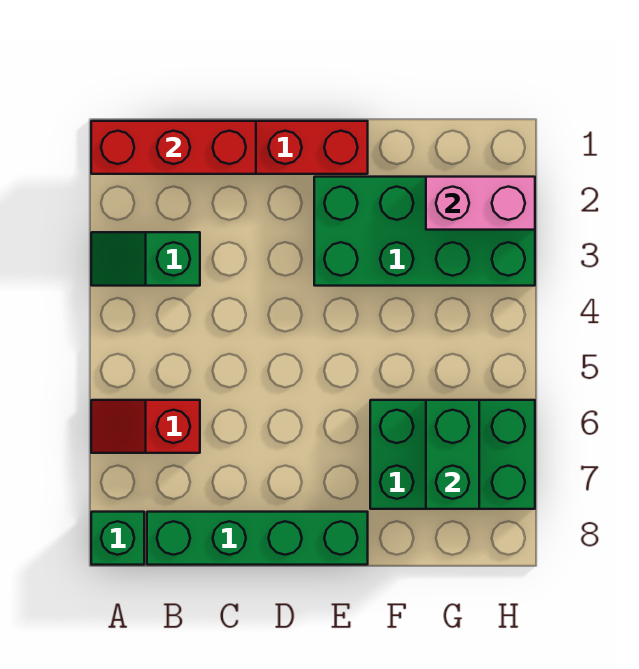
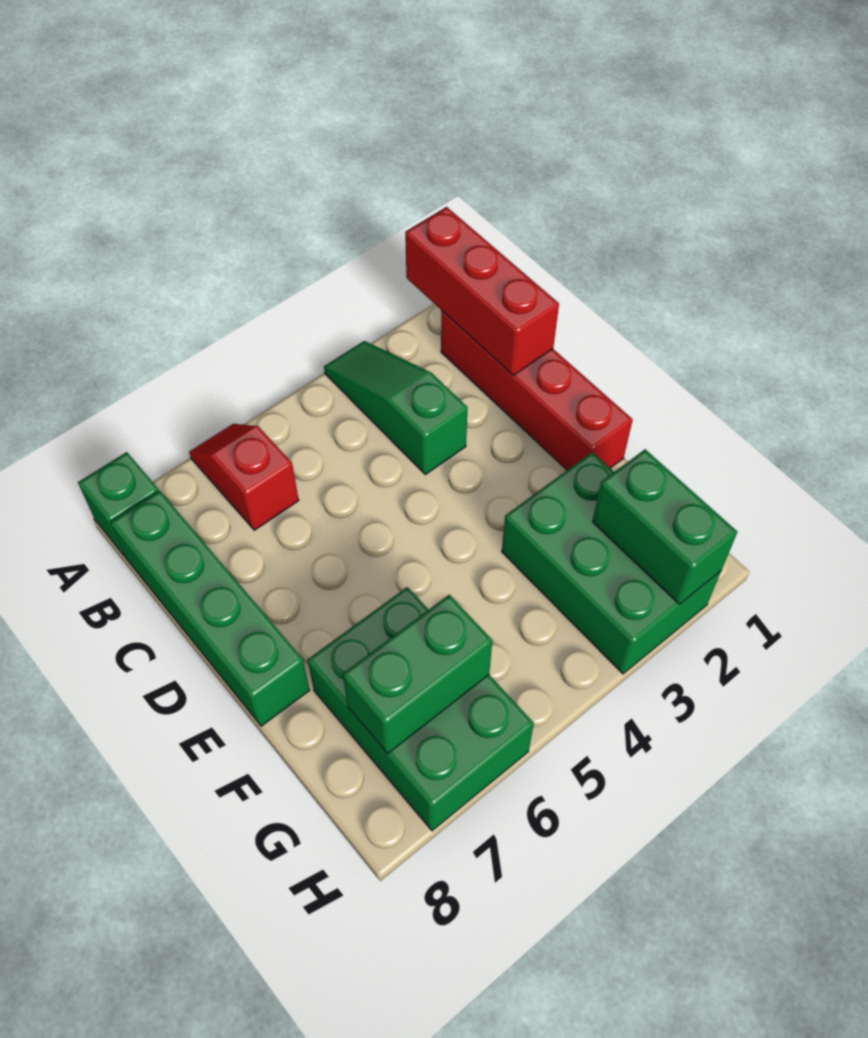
green slope A3:B3 level 1 top B -> green slope A3:C3 level 1 top C
green brick E2:H3 level 1 -> green brick F2:H3 level 1
pink brick G2:H2 level 2 -> green brick G2:H2 level 2

